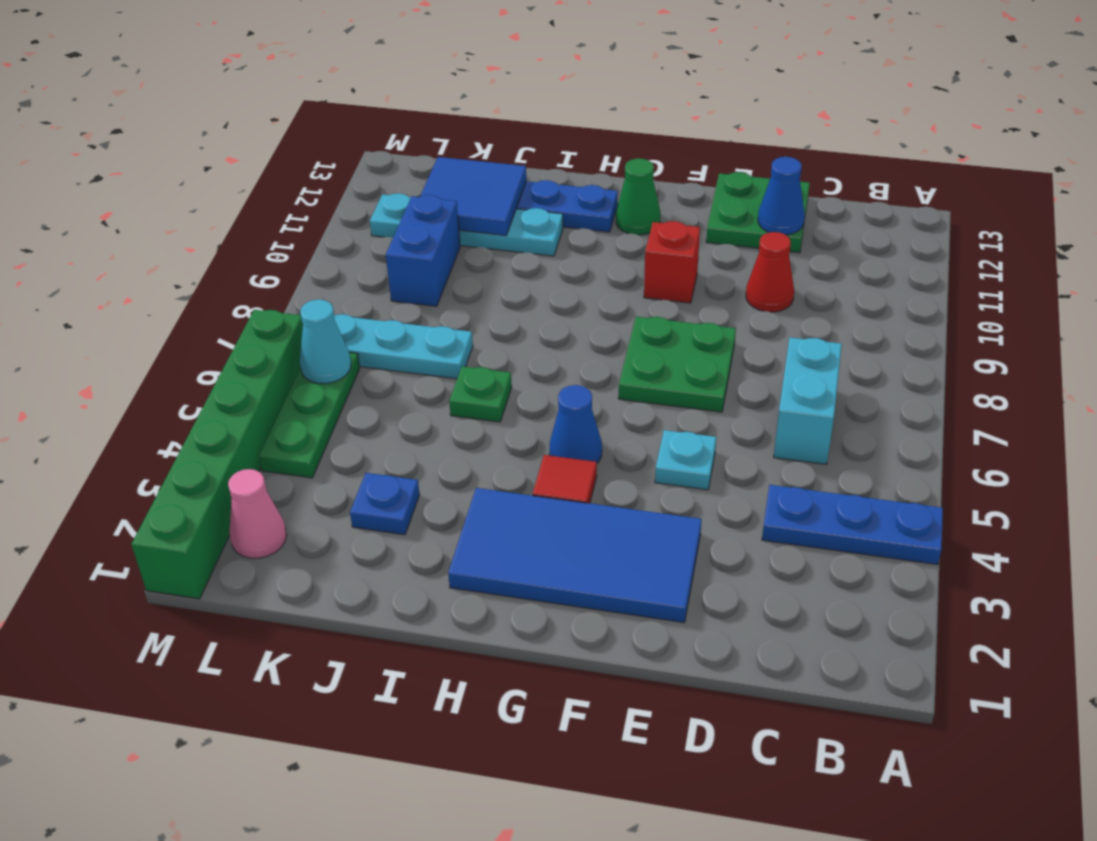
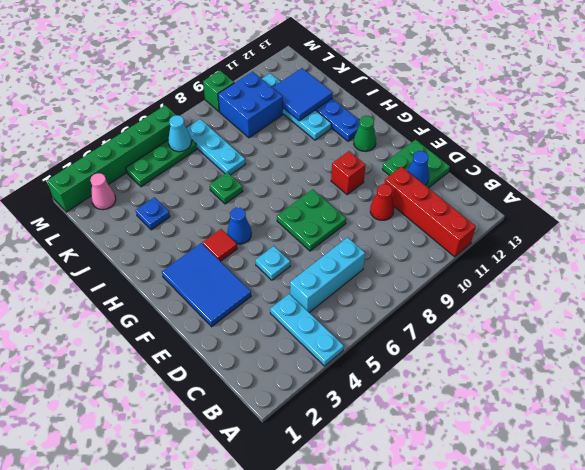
blue plate A4:C4 level 1 -> cyan plate A4:C4 level 1
none -> red brick A11:D11 level 1
cyan brick C6:C7 level 1 -> cyan brick C5:C7 level 1
blue tile E2:H3 level 1 -> blue tile E2:G3 level 1
blue brick K9:K10 level 1 -> blue brick K9:L10 level 1
none -> green brick M9 level 1

